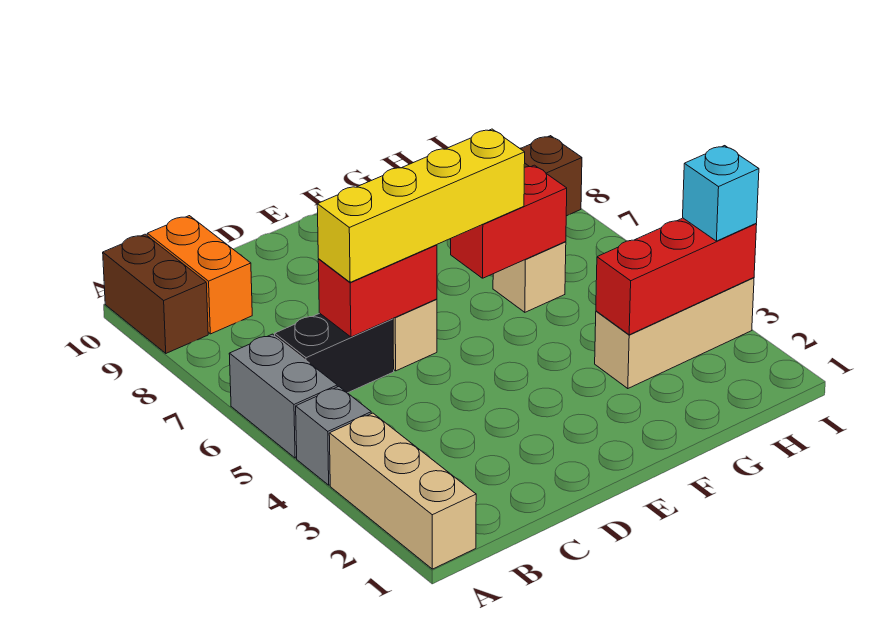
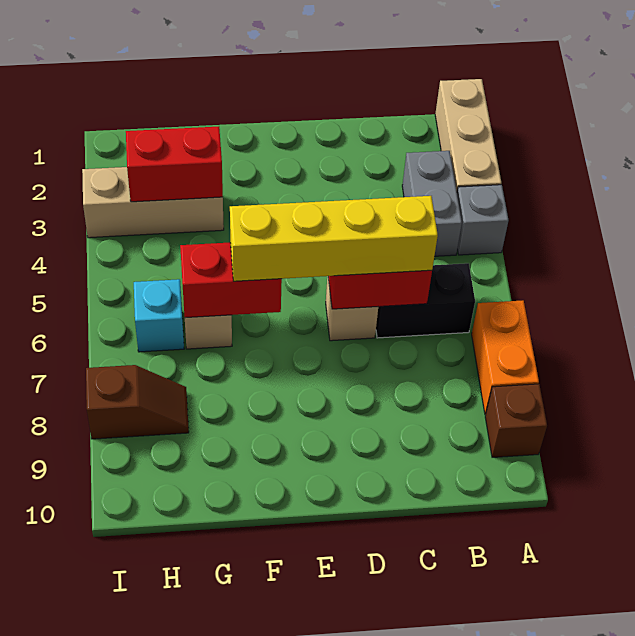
grey brick A5:A6 level 1 -> grey brick B3:B4 level 1
brown brick A9:A10 level 1 -> brown brick A9 level 1
orange brick B9:B10 level 1 -> orange brick A7:A8 level 1
red brick G3:I3 level 2 -> red brick G3:H3 level 2
cyan brick I3 level 3 -> cyan brick H6 level 1

